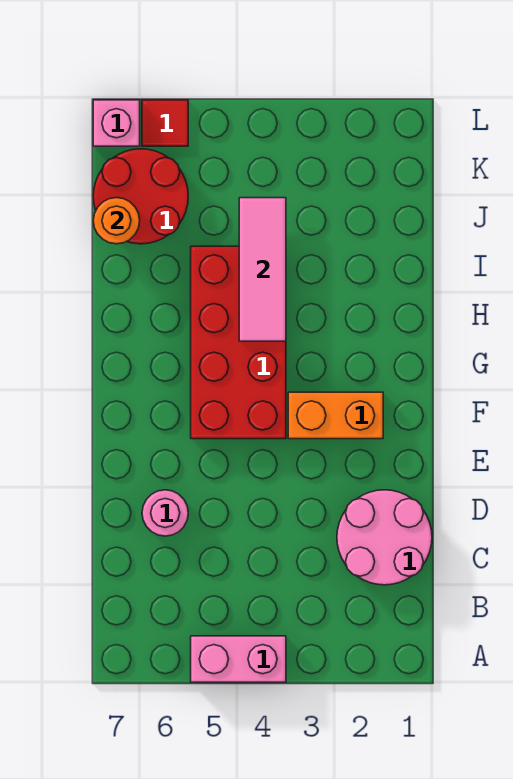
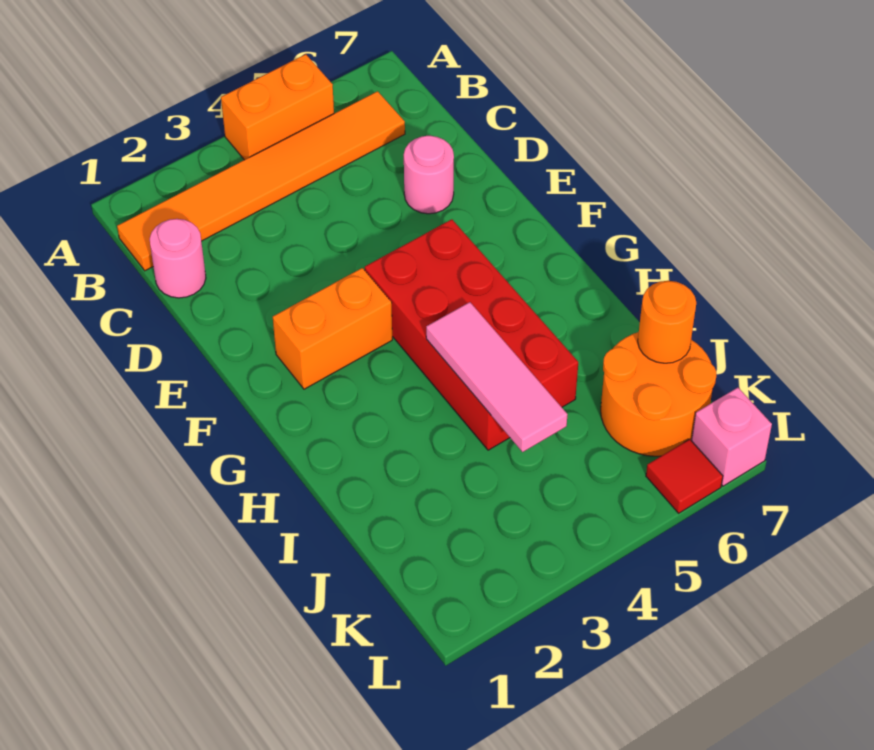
pink brick A4:A5 level 1 -> orange brick A4:A5 level 1
none -> orange tile B1:B6 level 1
pink round brick C1:D2 level 1 -> pink round brick C1 level 1
red round brick J6:K7 level 1 -> orange round brick J6:K7 level 1

